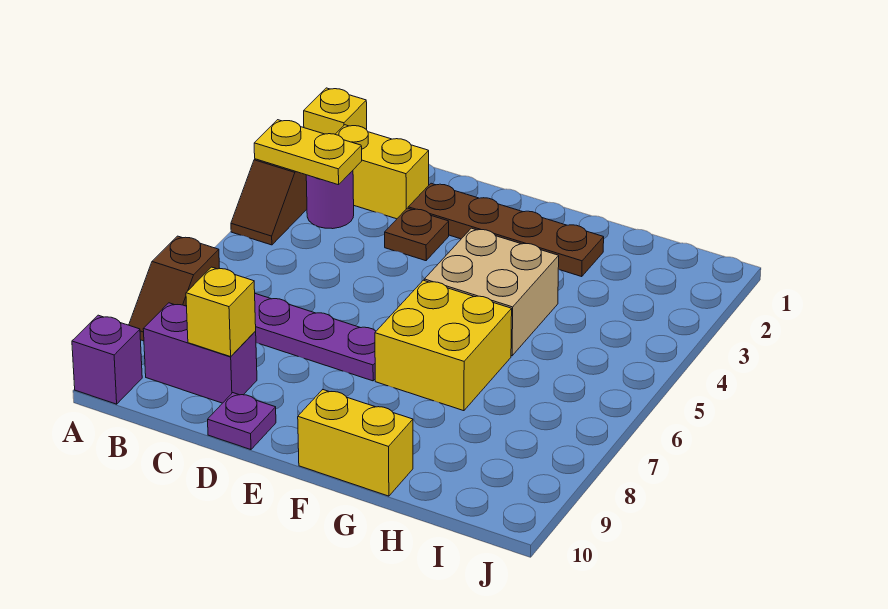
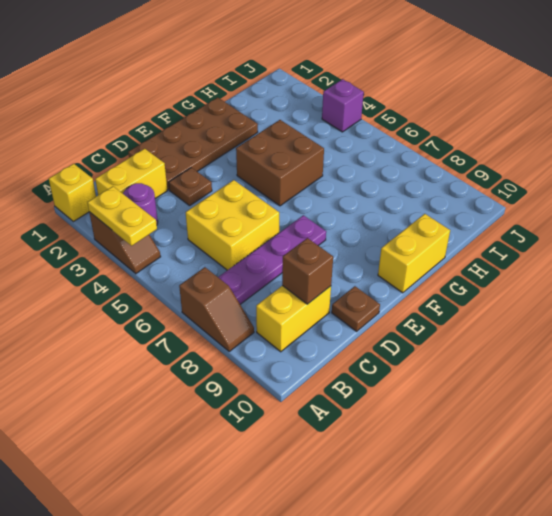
yellow plate A3:B3 level 2 -> yellow plate A3:A4 level 2
purple brick A10 level 1 -> purple brick J4 level 1
purple brick B9:C9 level 1 -> yellow brick B9:C9 level 1
yellow brick C9 level 2 -> brown brick C9 level 2
brown plate D2:G2 level 1 -> brown plate D1:G2 level 1
purple plate D10 level 1 -> brown plate D10 level 1
tan brick F4:G5 level 1 -> brown brick F4:G5 level 1
yellow brick F6:G7 level 1 -> yellow brick C5:D6 level 1

